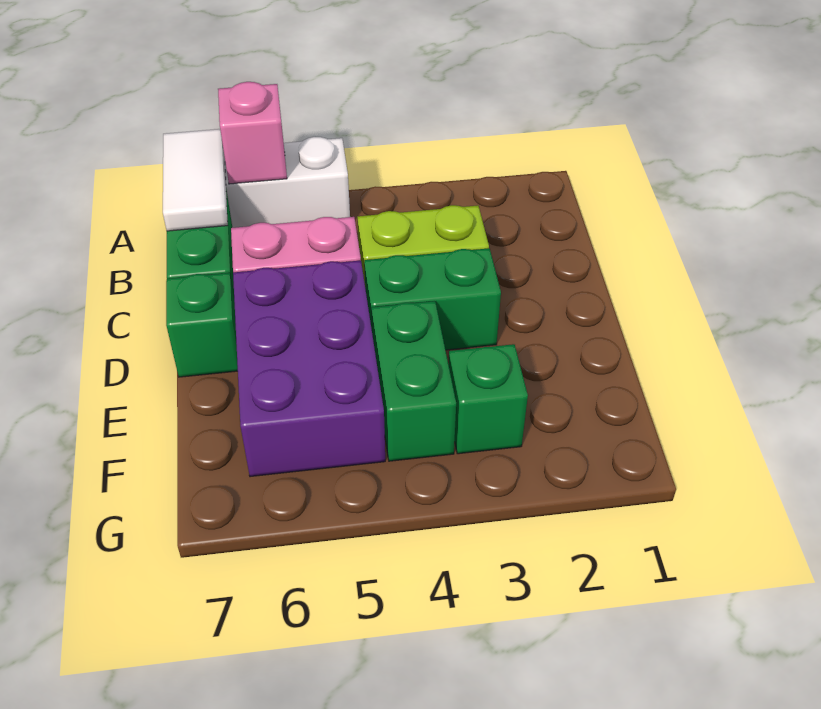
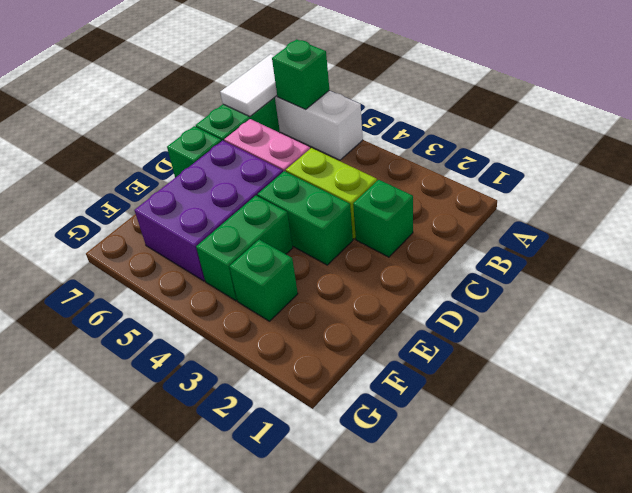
pink brick A6 level 2 -> green brick A6 level 2
none -> green brick C2 level 1

